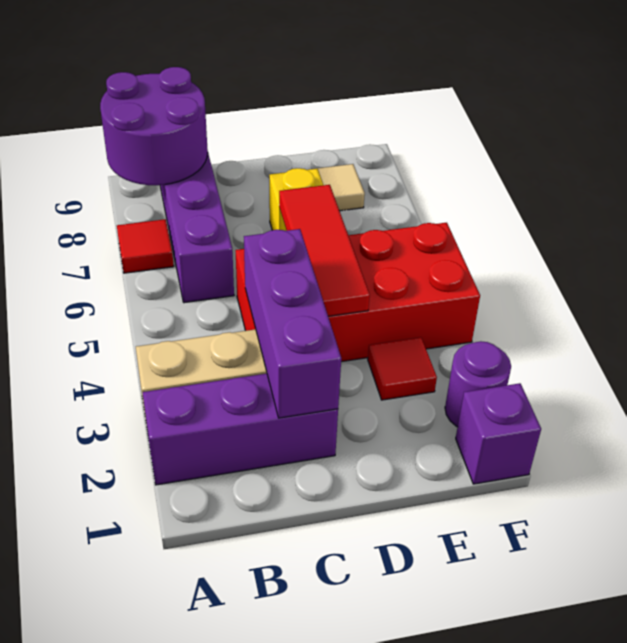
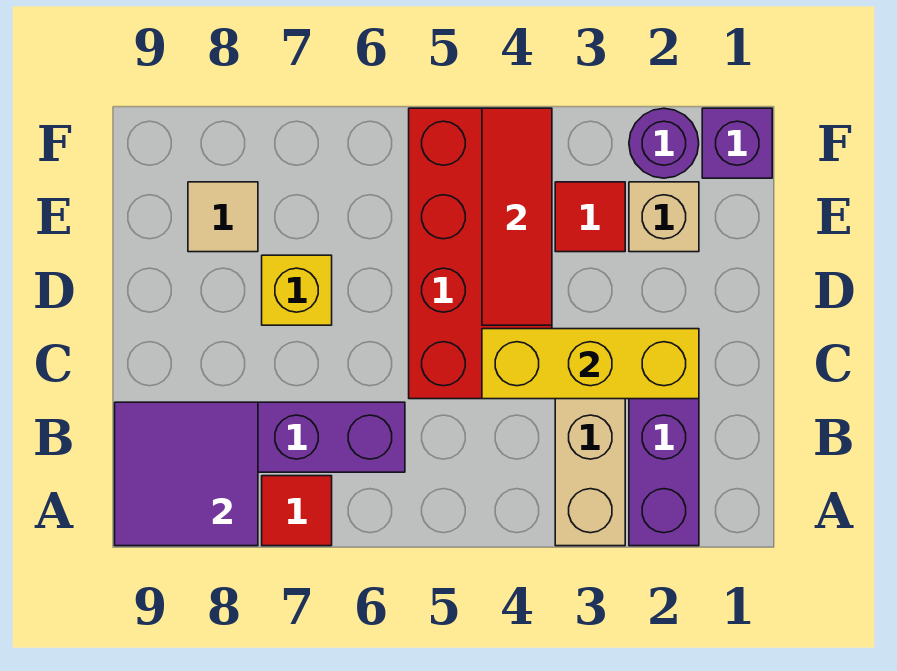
purple round brick A8:B9 level 2 -> purple tile A8:B9 level 2
purple brick C2:C4 level 2 -> yellow brick C2:C4 level 2
red tile D4:D6 level 2 -> red tile D4:F4 level 2
none -> tan brick E2 level 1

